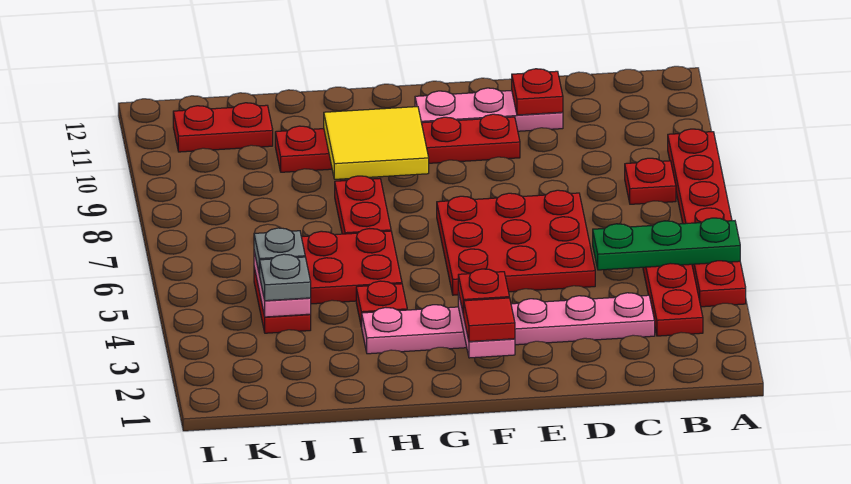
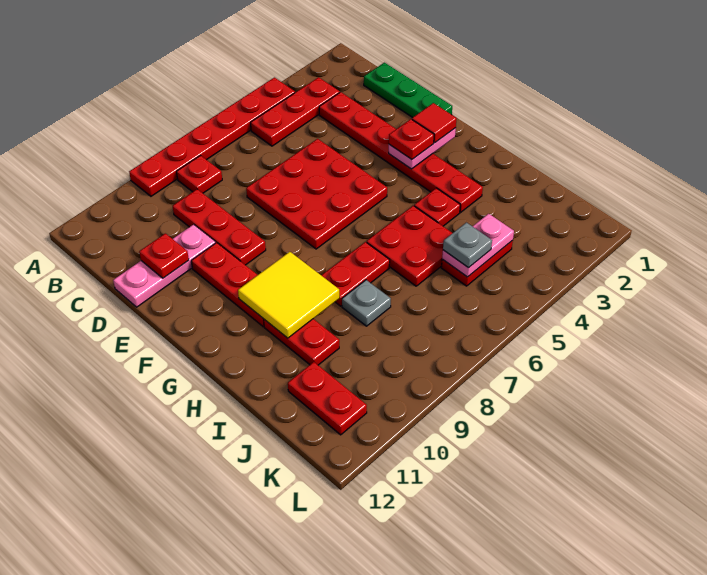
green plate A5:C5 level 2 -> green plate C1:E1 level 1
pink plate C3:H3 level 1 -> red plate C3:H3 level 1
none -> red plate C9:E9 level 1
pink plate D11:F11 level 1 -> pink plate D10:D12 level 1
grey plate J4 level 3 -> grey plate I8 level 1

